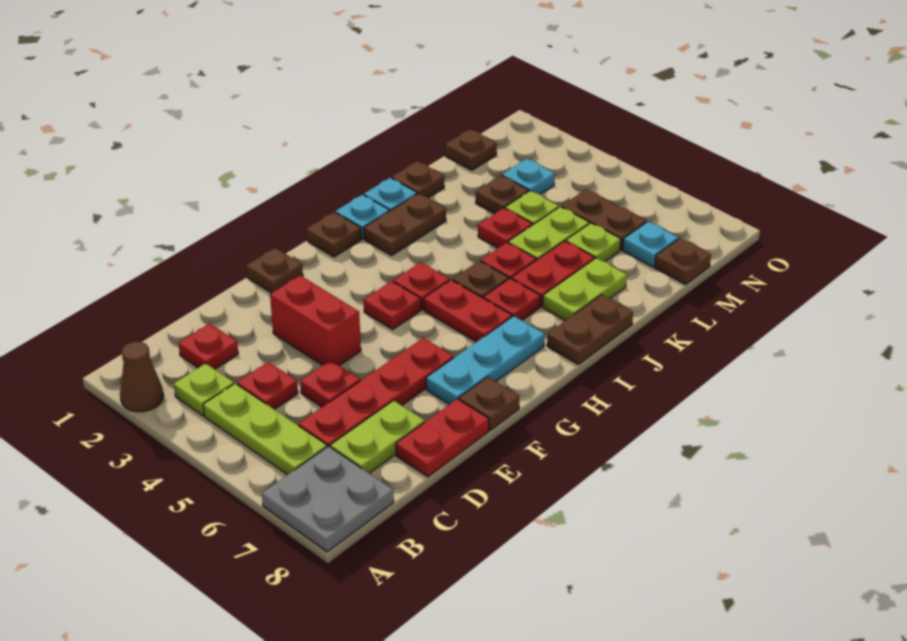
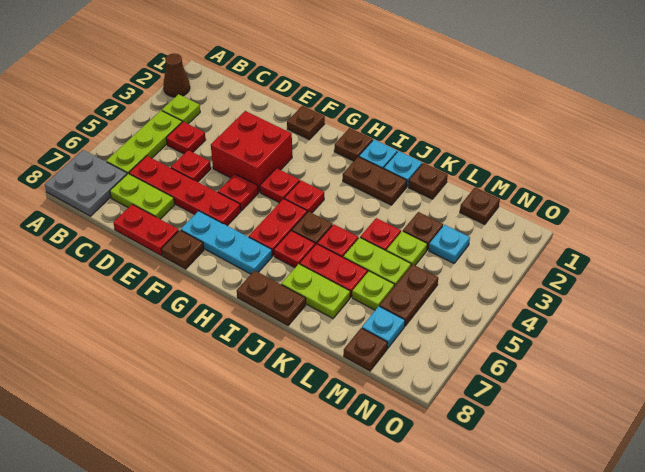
red plate C2 level 1 -> red plate F5 level 1
red brick E3:E4 level 1 -> red brick E3:F4 level 1

